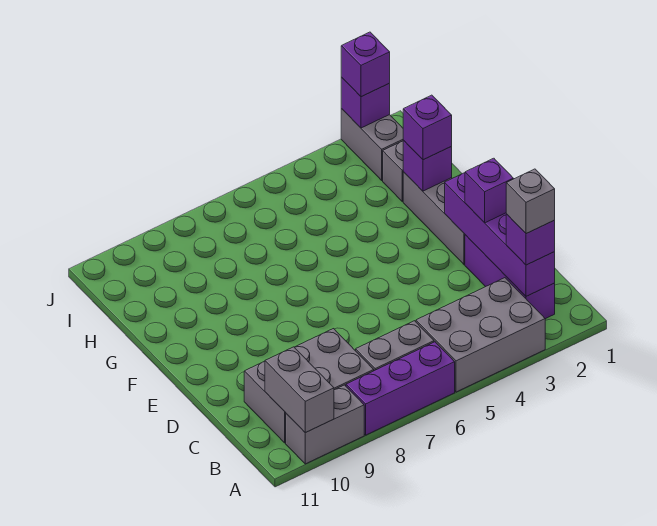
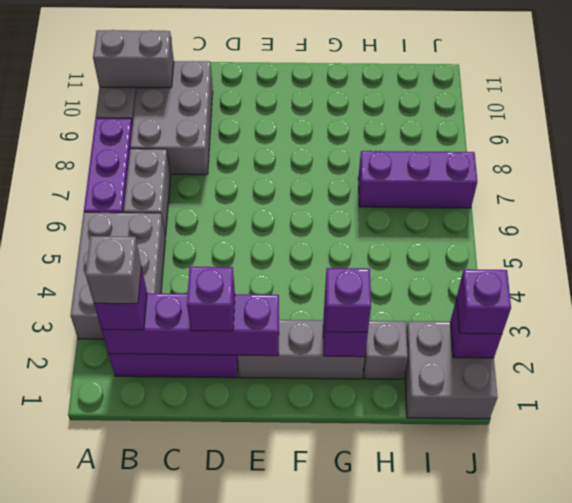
none -> purple brick H7:J7 level 1
grey brick I2:J2 level 1 -> grey brick I1:J2 level 1

